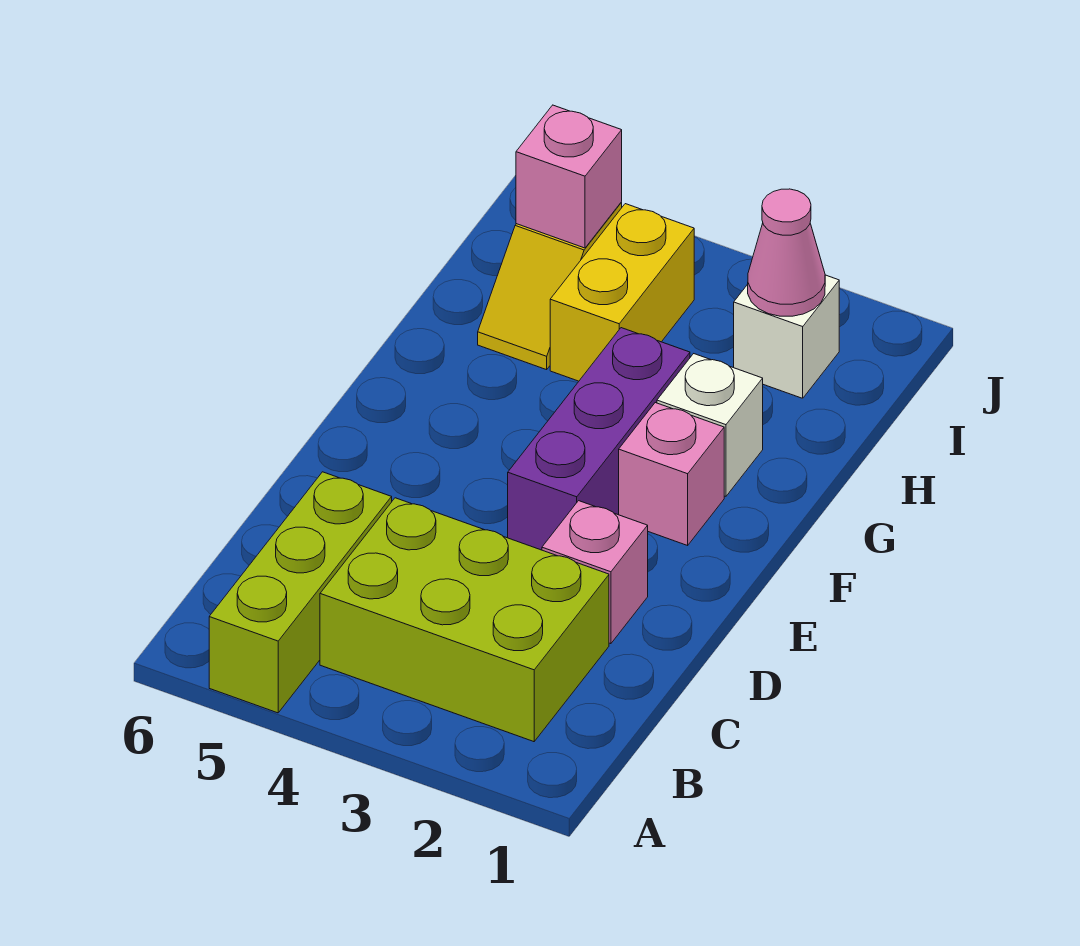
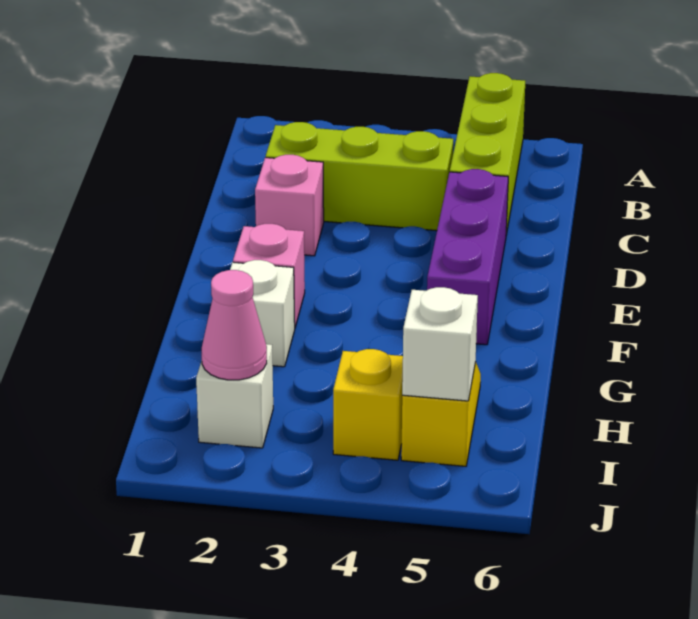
lime brick B2:C4 level 1 -> lime brick C2:C4 level 1
purple brick E3:G3 level 1 -> purple brick D5:F5 level 1
yellow brick H4:I4 level 1 -> yellow brick I4 level 1
pink brick I5 level 2 -> white brick I5 level 2

